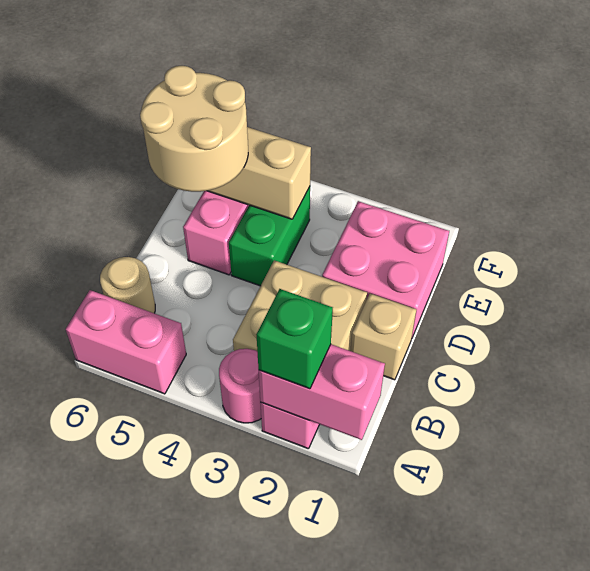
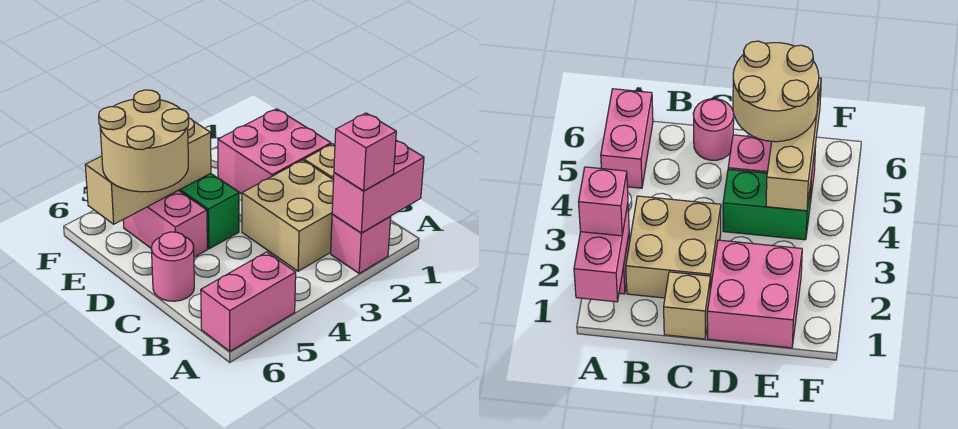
green brick A2 level 3 -> pink brick A2 level 3
pink round brick A3 level 1 -> pink round brick C6 level 1
tan round brick B6 level 1 -> none

